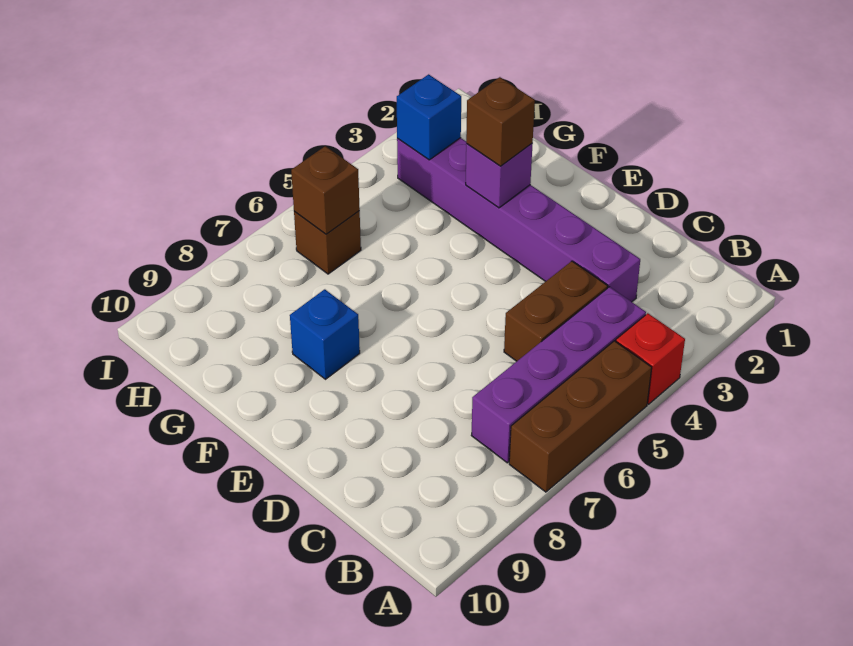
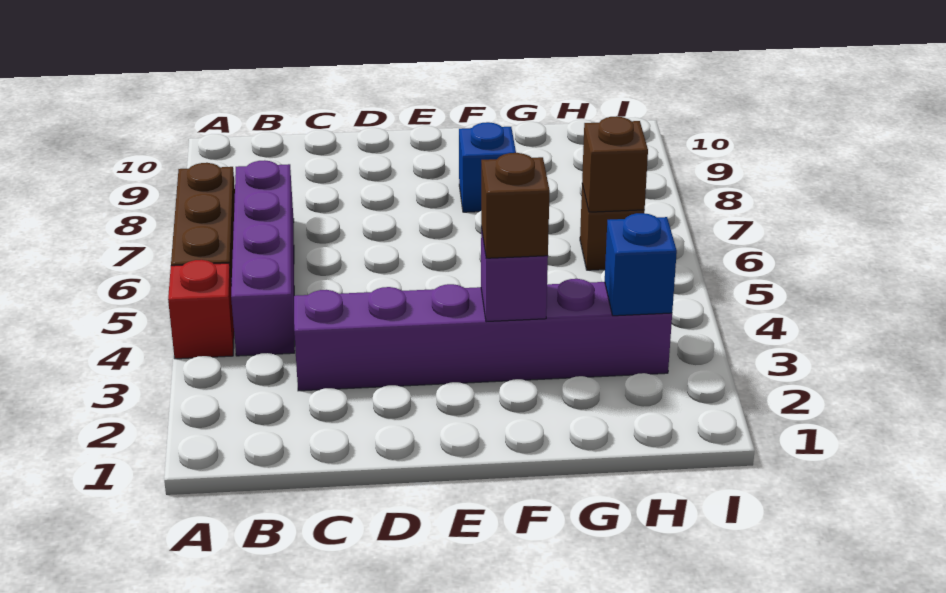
brown brick C4:C5 level 1 -> none

